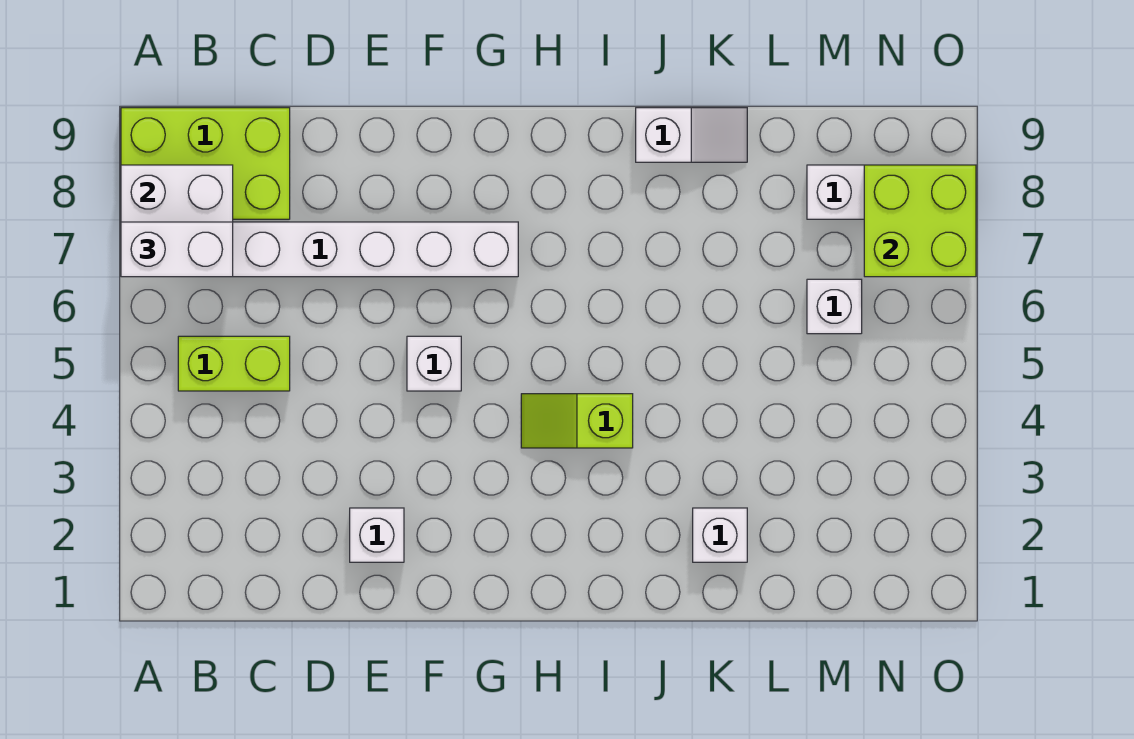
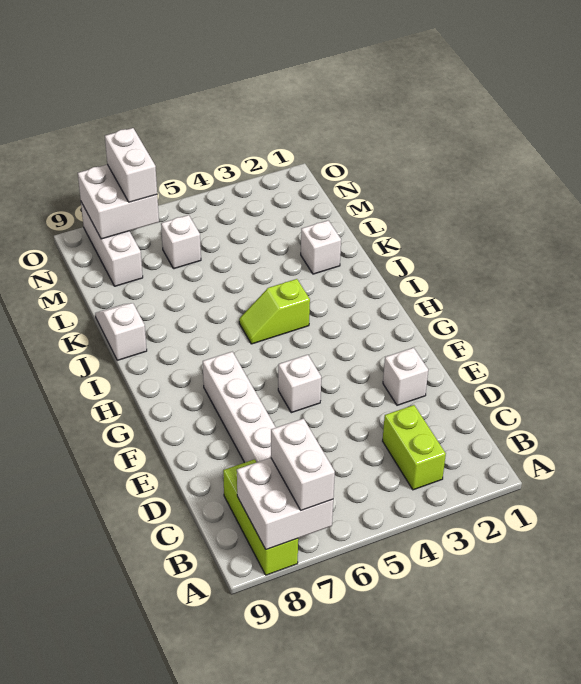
lime brick A8:C9 level 1 -> lime brick A8:C8 level 1
lime brick B5:C5 level 1 -> lime brick B3:C3 level 1
lime slope H4:I4 level 1 top I -> lime slope I4:I5 level 1 top 4
lime brick N7:O8 level 2 -> white brick N7:O8 level 2
none -> white brick N7:O7 level 3

